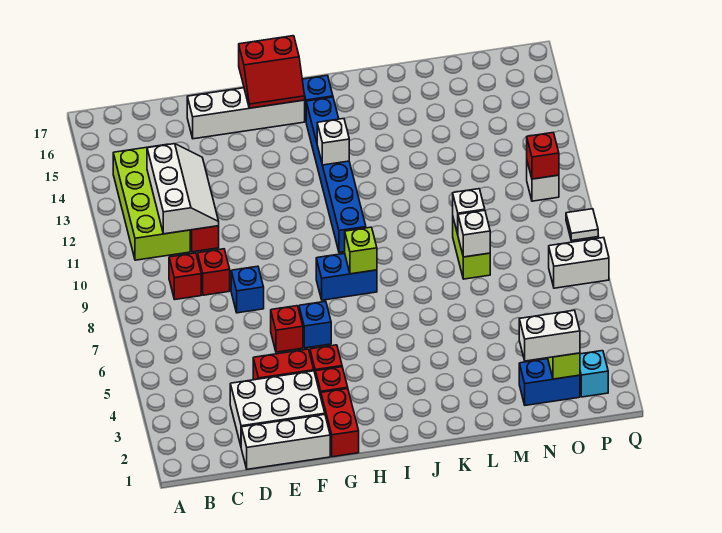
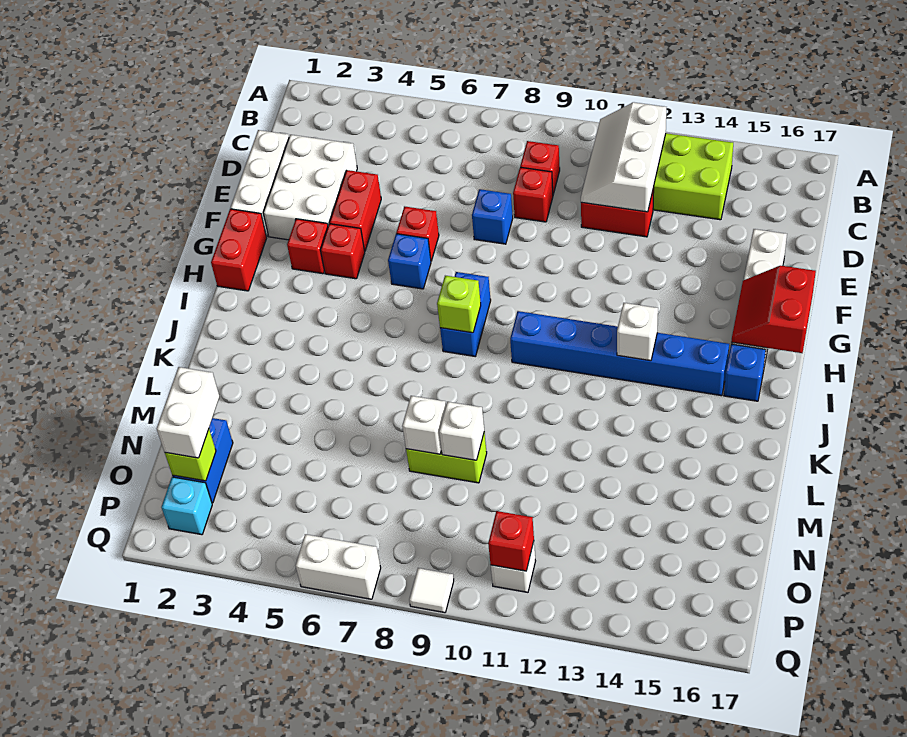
white slope C11:D13 level 2 top C -> white slope B11:D12 level 2 top 12
red brick G1:G2 level 1 -> red brick G1:H1 level 1
white brick P7:Q7 level 1 -> white brick Q6:Q7 level 1

